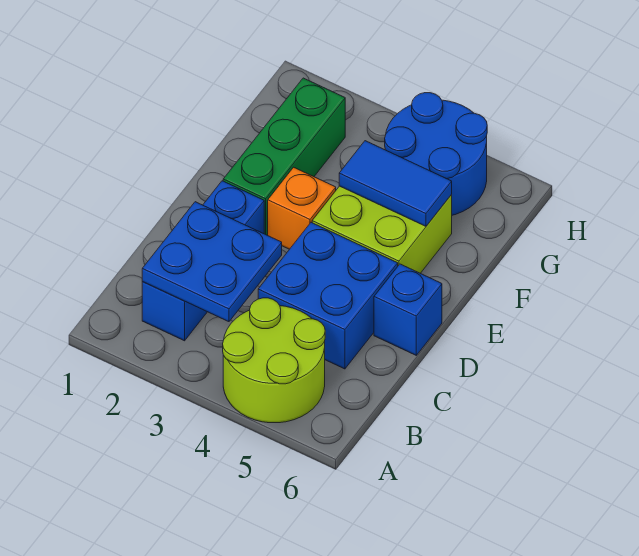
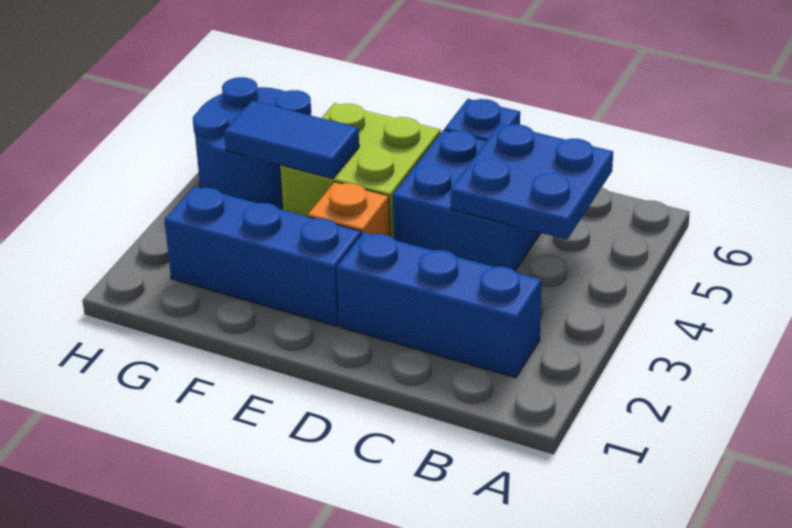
lime round brick A4:B5 level 1 -> none
blue plate B2:C3 level 2 -> blue plate B4:C5 level 2
green brick E2:G2 level 1 -> blue brick E2:G2 level 1
blue tile F4:F5 level 2 -> blue tile F4:G4 level 2

